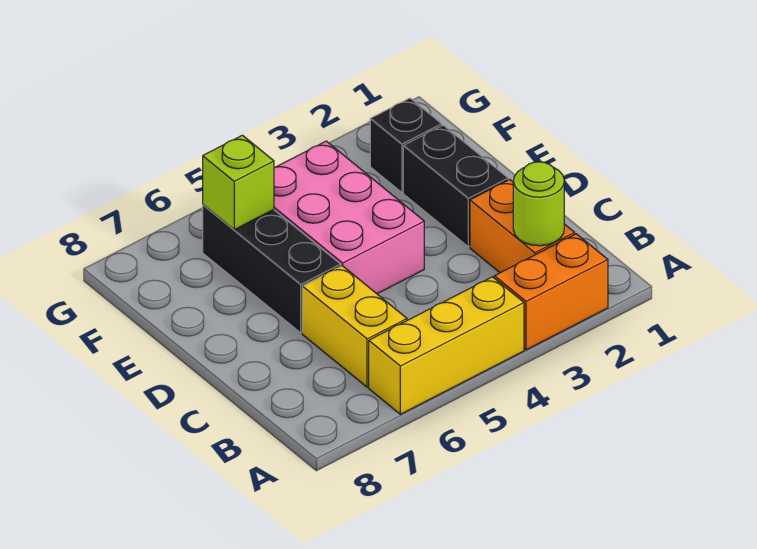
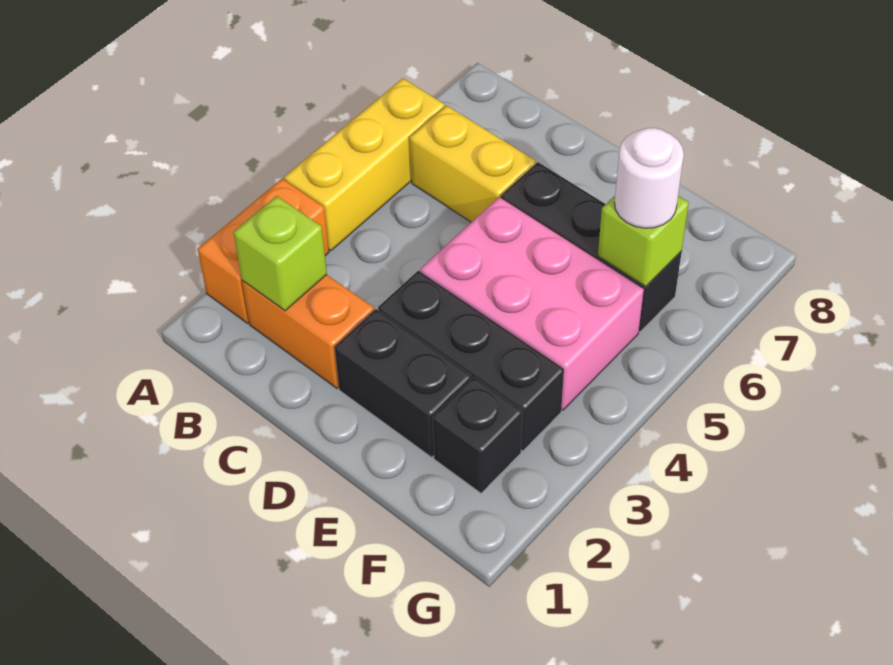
lime round brick B2 level 2 -> lime brick B2 level 2
none -> black brick D3:F3 level 1
none -> white round brick F6 level 3

